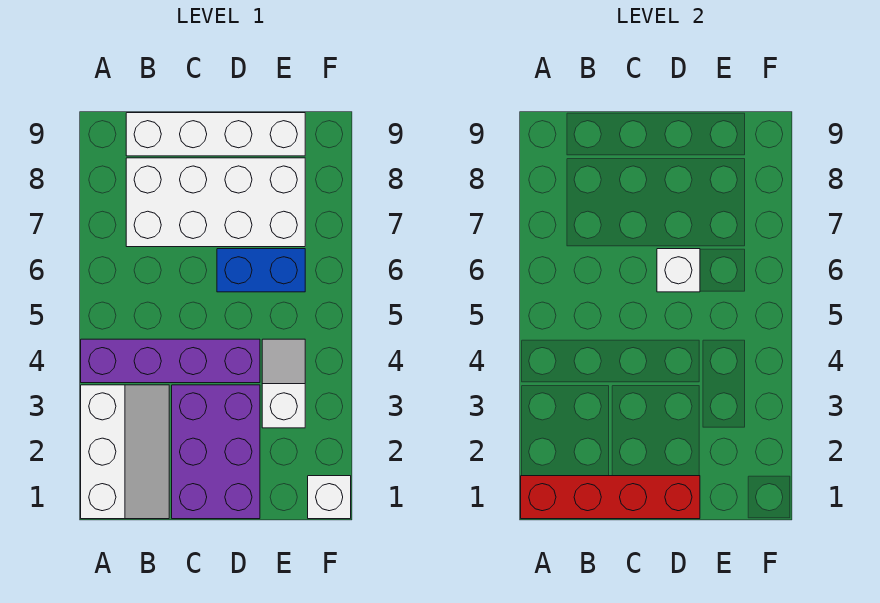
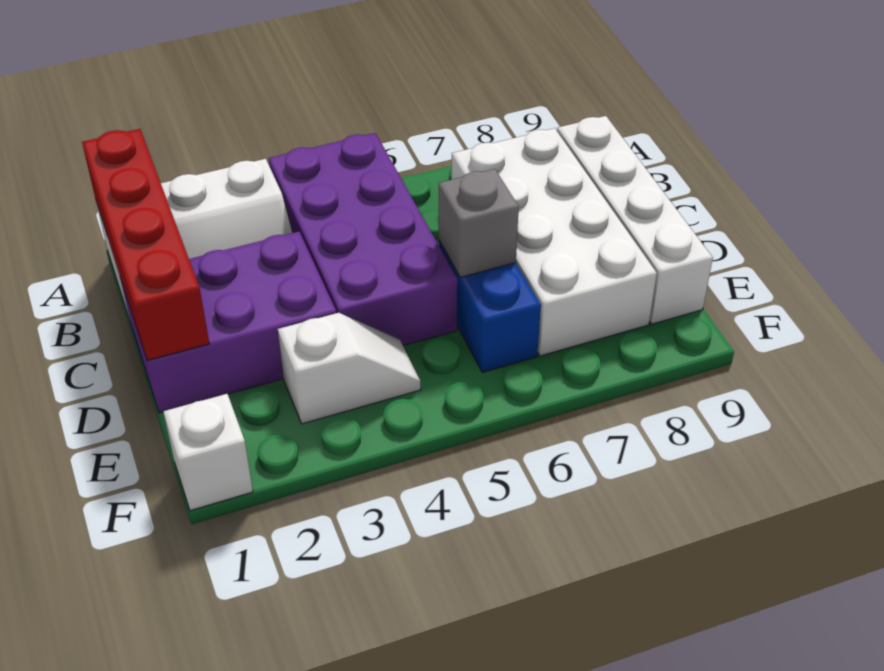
purple brick A4:D4 level 1 -> purple brick A4:D5 level 1
white brick D6 level 2 -> grey brick D6 level 2

